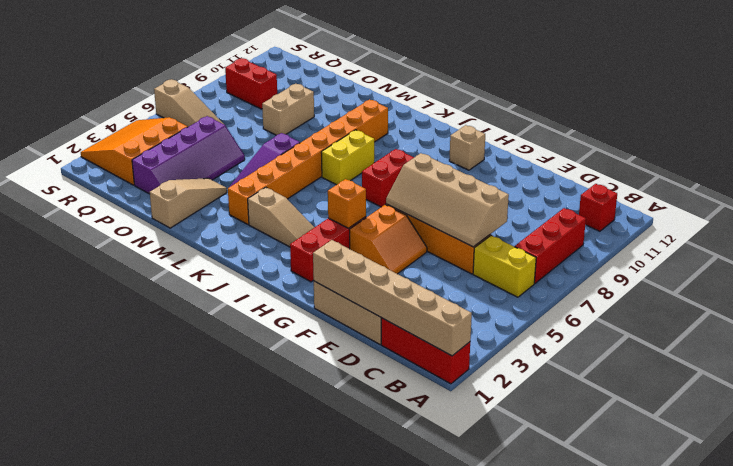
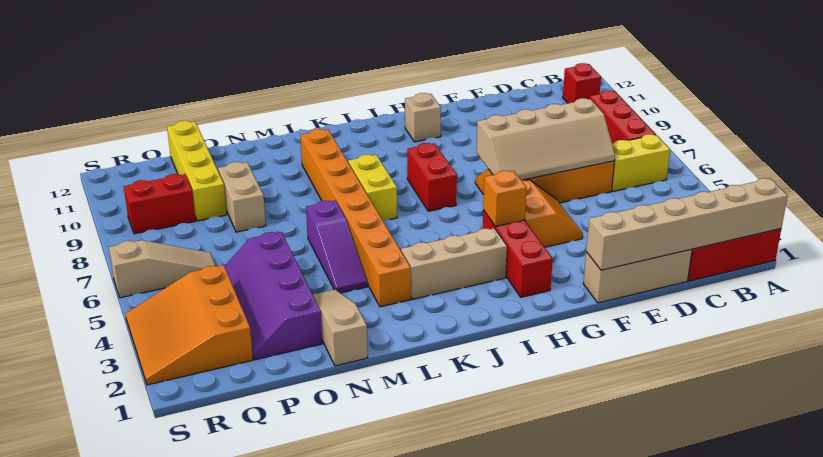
tan slope I3:K3 level 1 top K -> tan brick I3:K3 level 1
purple slope O2:P5 level 1 top P -> purple slope O2:P5 level 1 top O
none -> yellow brick P9:P12 level 1

